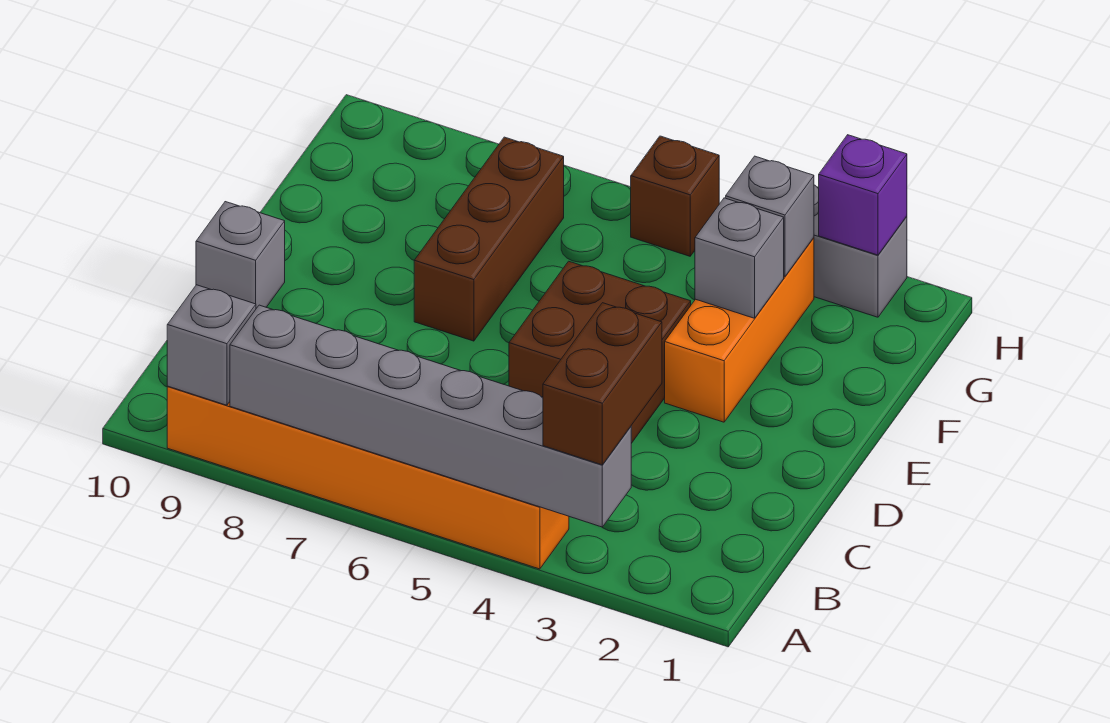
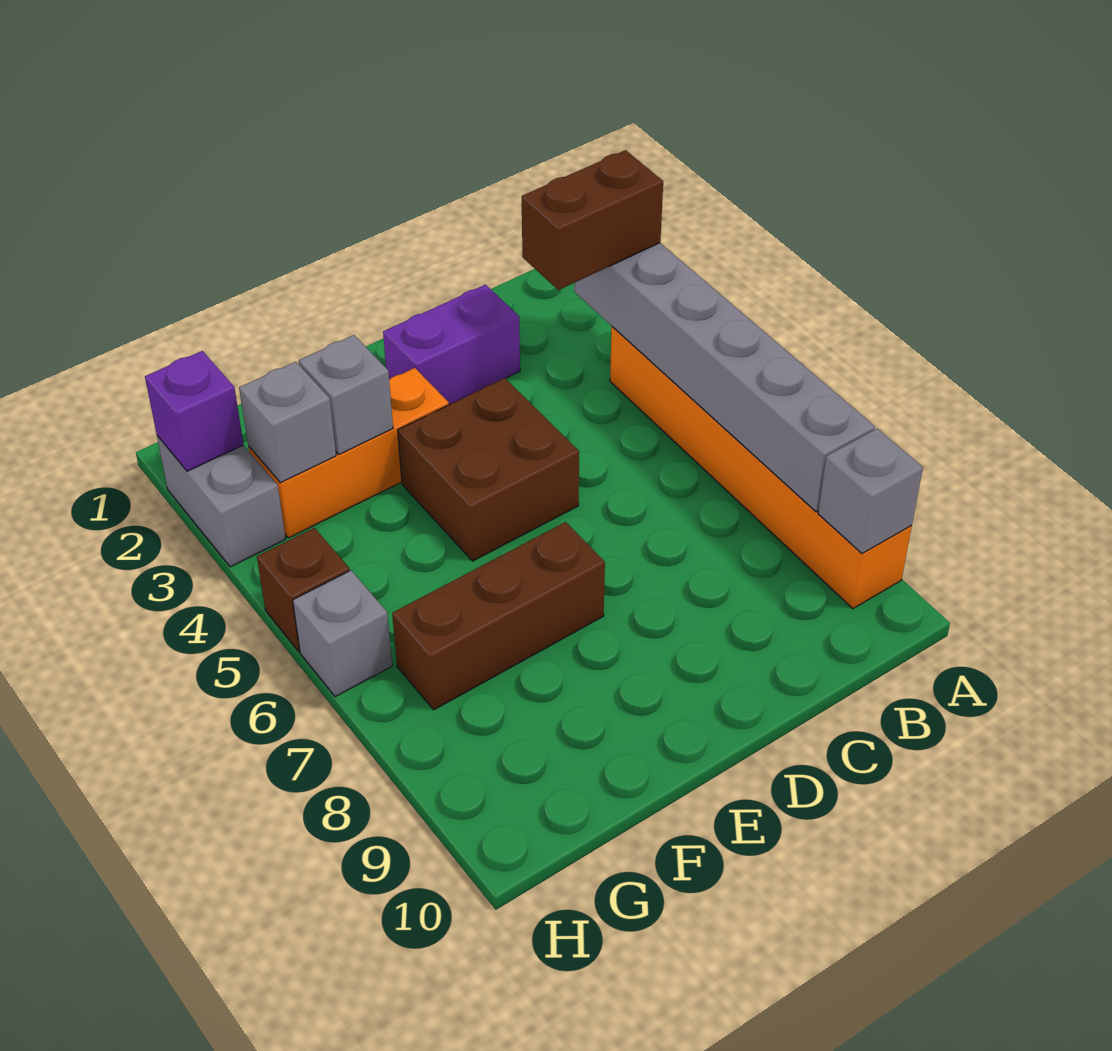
none -> purple brick C2:D2 level 1
grey brick D10 level 1 -> grey brick H6 level 1

